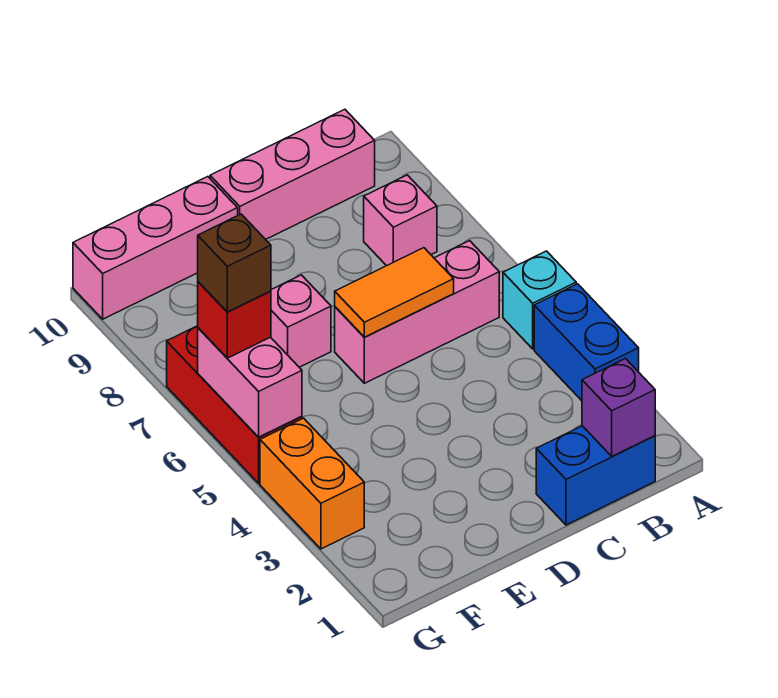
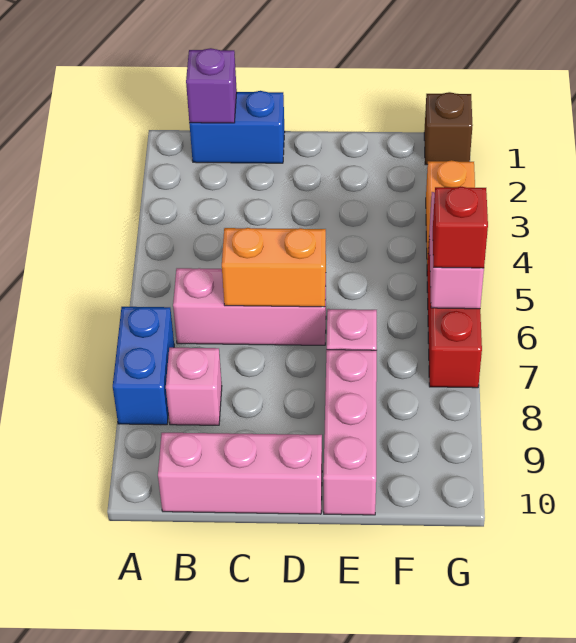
blue brick A3:A4 level 1 -> blue brick A7:A8 level 1
cyan brick A5 level 1 -> none
orange tile C6:D6 level 2 -> orange brick C6:D6 level 2
pink brick E10:G10 level 1 -> pink brick E8:E10 level 1
brown brick G6 level 4 -> brown brick G1 level 1

